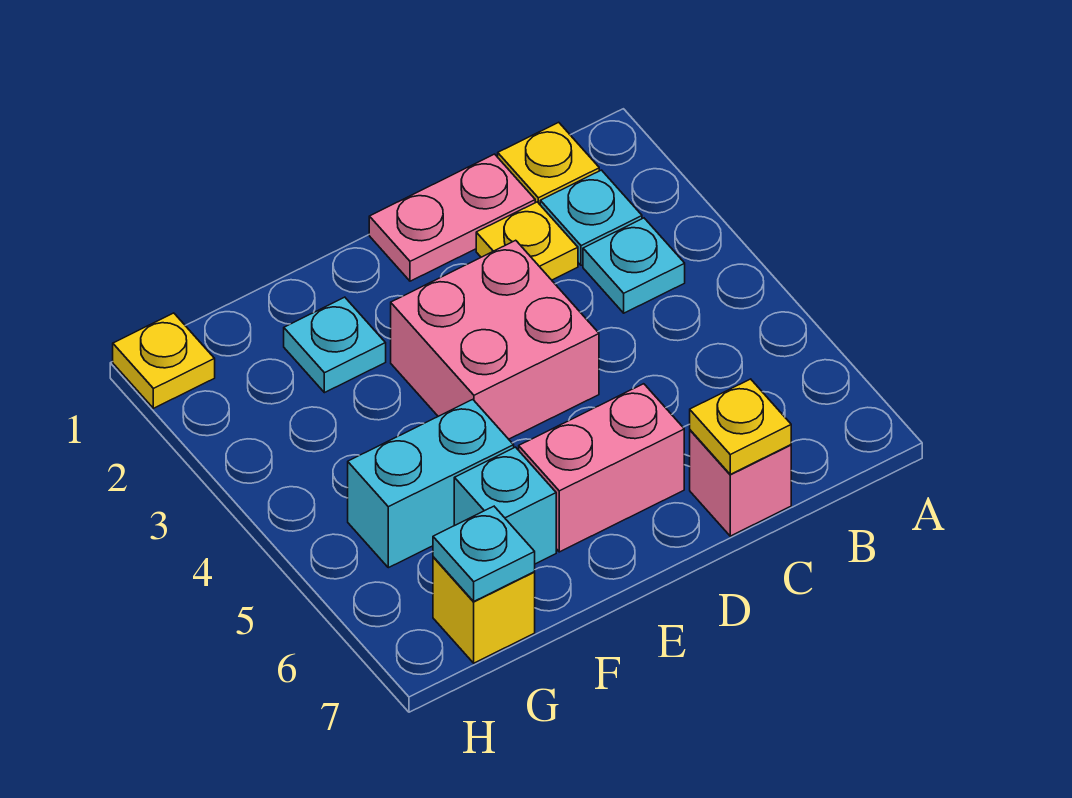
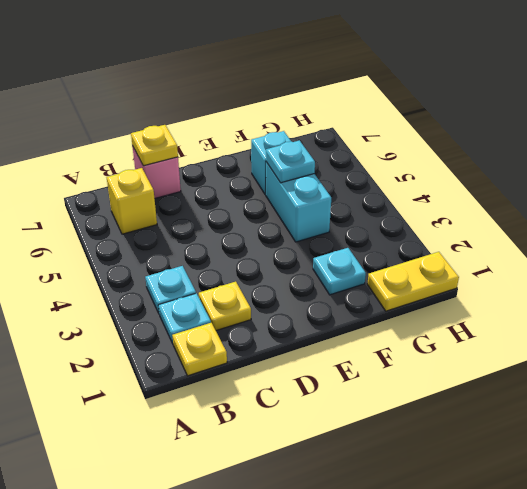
pink plate C1:D1 level 1 -> none
pink brick D3:E4 level 1 -> none
pink brick D6:E6 level 1 -> none
cyan brick F5:G5 level 1 -> cyan brick F4:F5 level 1
yellow brick G7 level 1 -> yellow brick B6 level 1
cyan plate G7 level 2 -> cyan plate F5 level 2
yellow plate H1 level 1 -> yellow plate G1:H1 level 1

